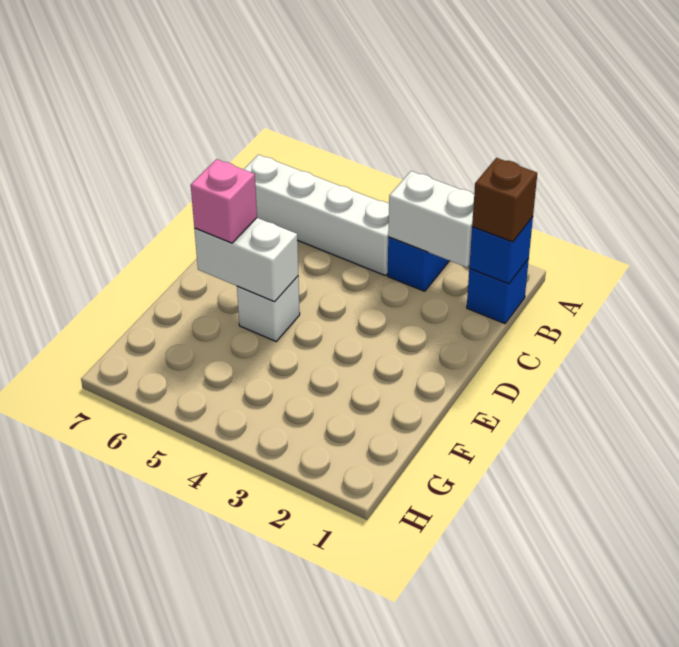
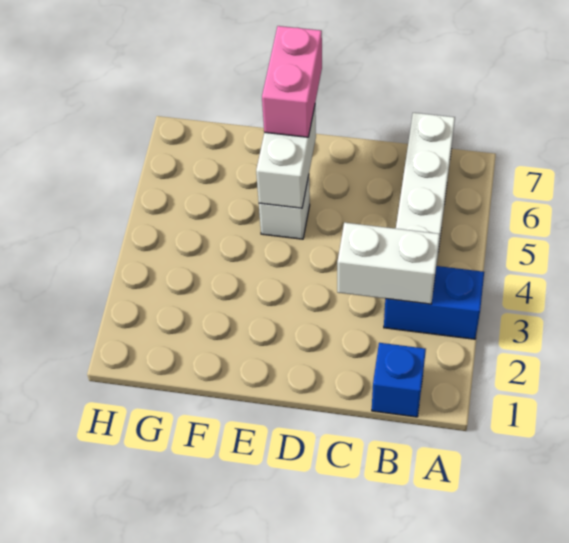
blue brick B1 level 2 -> none
brown brick B1 level 3 -> none
white brick B2:B3 level 2 -> white brick B3:C3 level 2
pink brick E6 level 3 -> pink brick E6:E7 level 3

